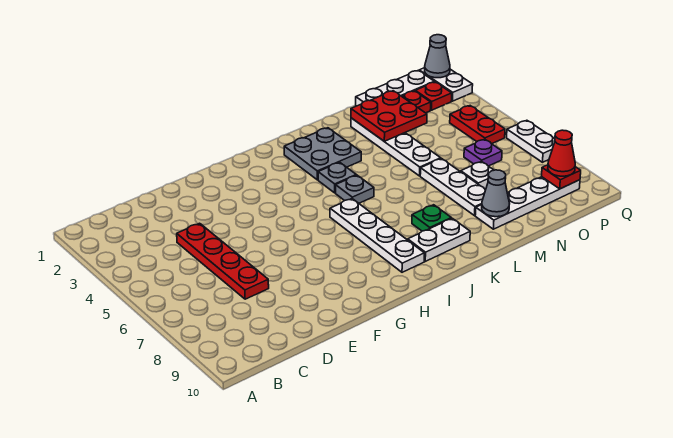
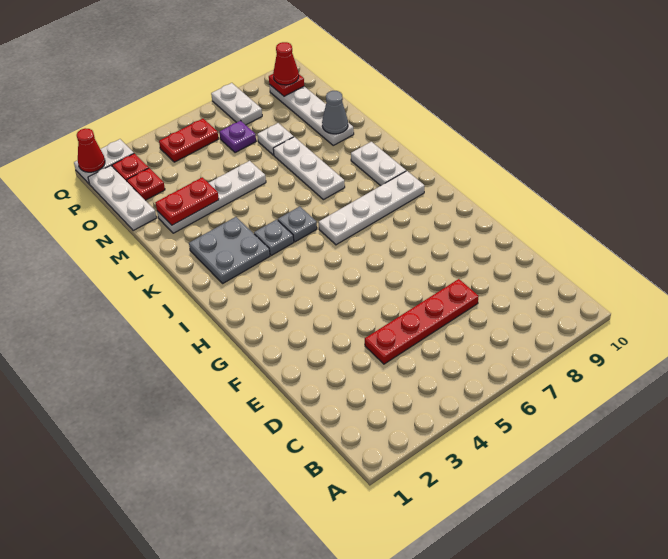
green plate K8 level 1 -> none
red plate M2:N3 level 2 -> red plate M2:M3 level 2
white plate M6:M8 level 1 -> white plate K7:M7 level 1
grey cone Q1 level 2 -> red cone Q1 level 2
white plate Q6:Q7 level 1 -> white plate P7:Q7 level 1

